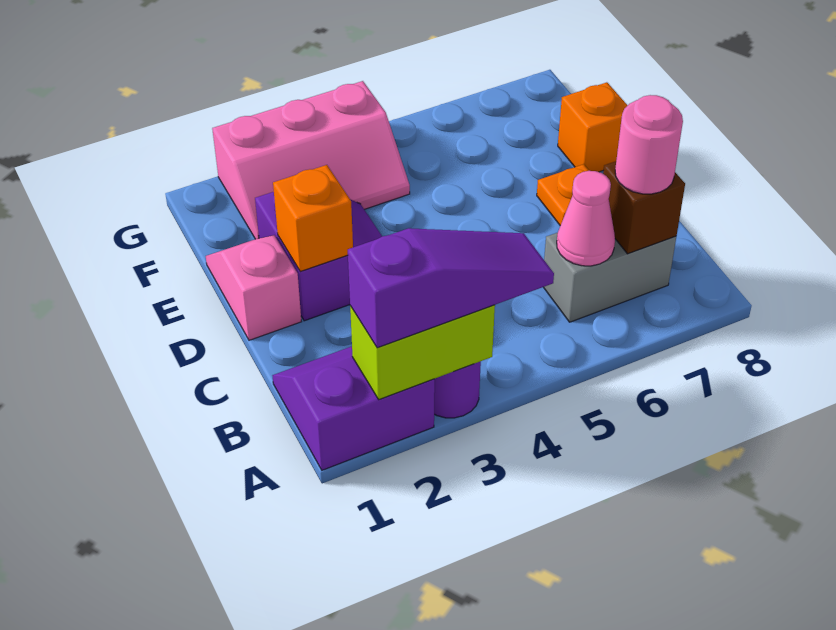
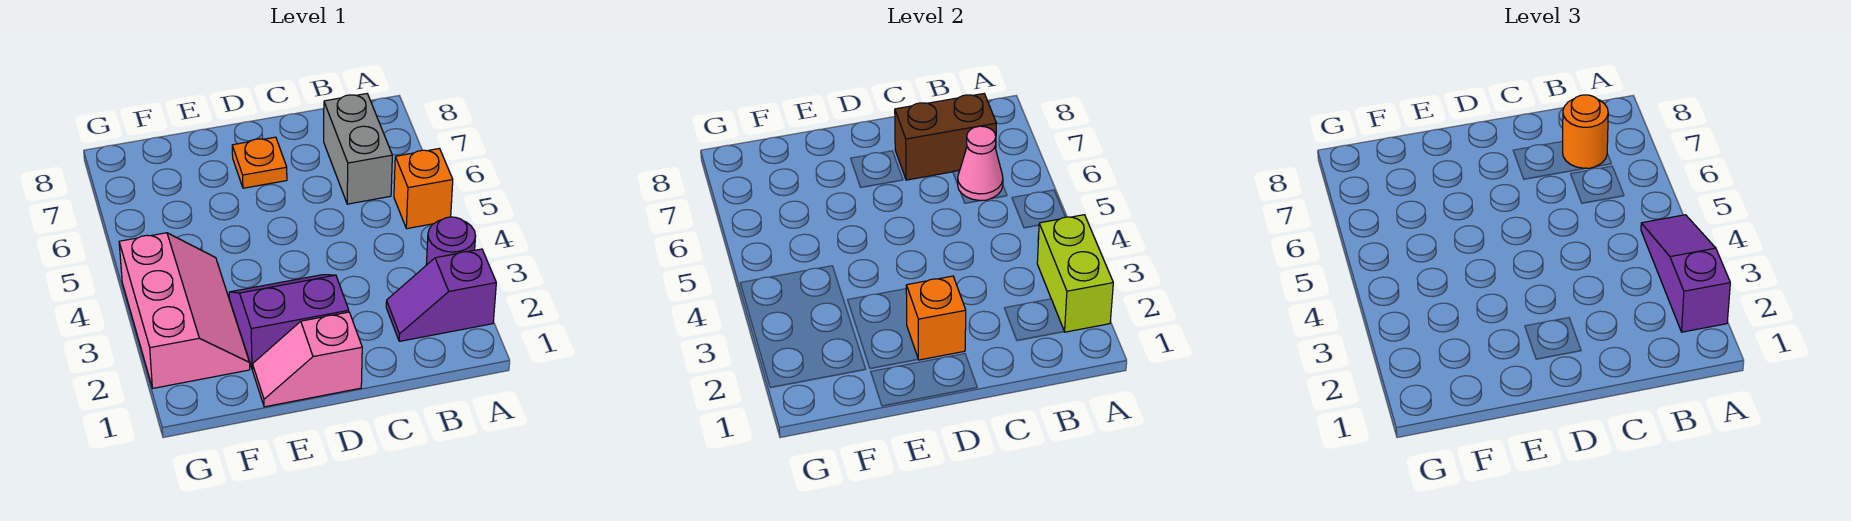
purple slope A1:B2 level 1 top A -> purple slope A2:B2 level 1 top A
brown brick B7 level 2 -> brown brick B7:C7 level 2
pink round brick B7 level 3 -> orange round brick B7 level 3
orange brick E8 level 1 -> orange brick A5 level 1

